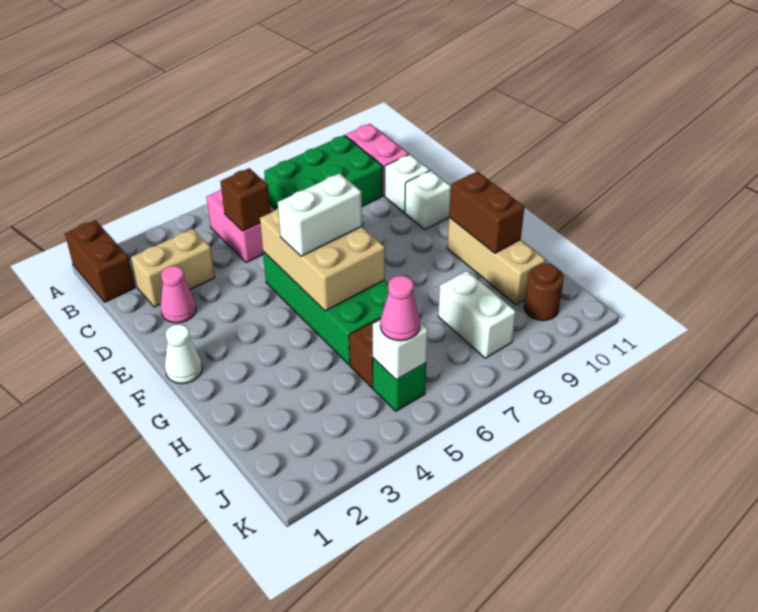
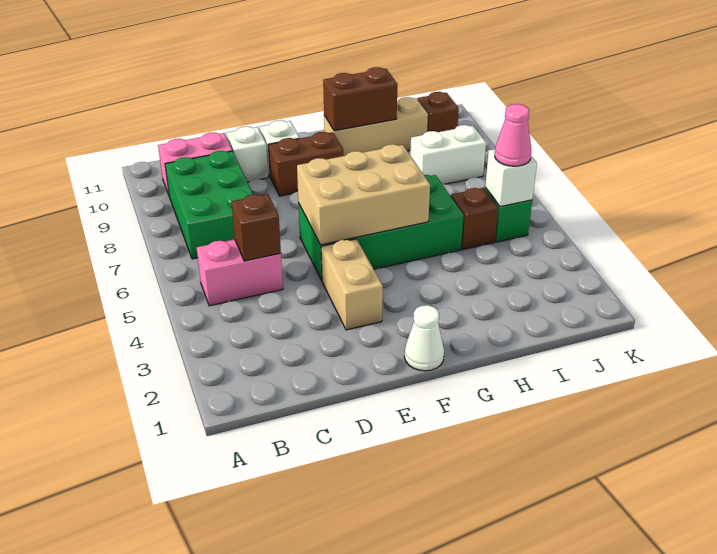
brown brick A1:B1 level 1 -> brown brick E9:F9 level 1
tan brick C2:C3 level 1 -> tan brick E3:E4 level 1
pink cone D2 level 1 -> none
white brick F5:F6 level 3 -> none
brown round brick J10 level 1 -> brown brick J10 level 1

